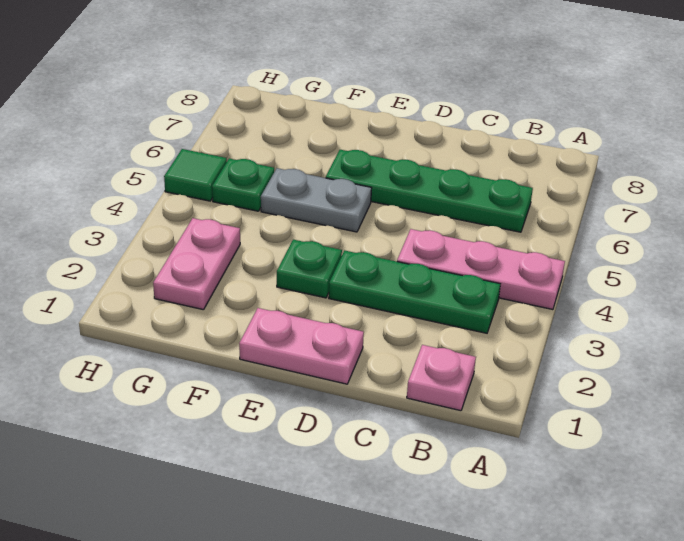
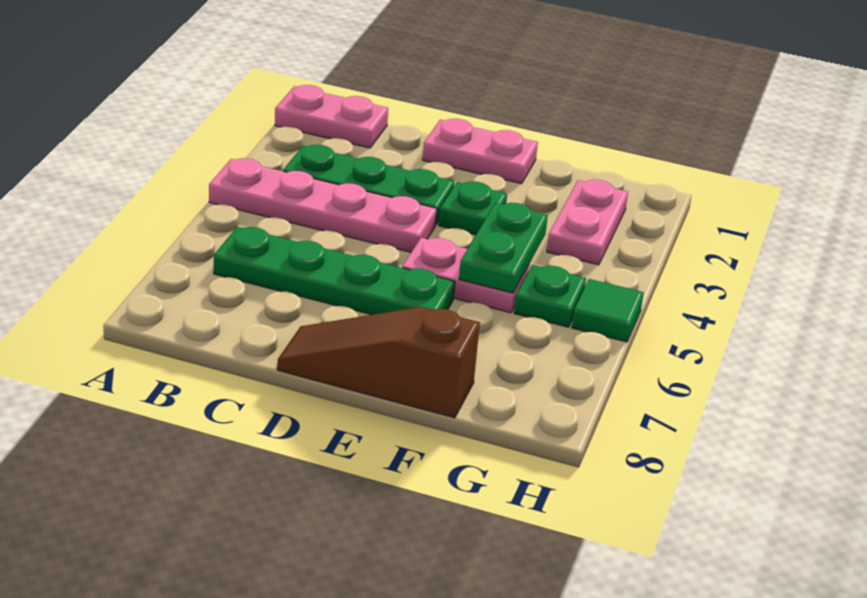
pink plate A4:C4 level 1 -> pink plate A4:D4 level 1
pink plate B1 level 1 -> pink plate A1:B1 level 1
none -> brown slope D8:F8 level 1 top F
grey plate E5:F5 level 1 -> pink plate E5:F5 level 1
none -> green plate F4:F5 level 2

